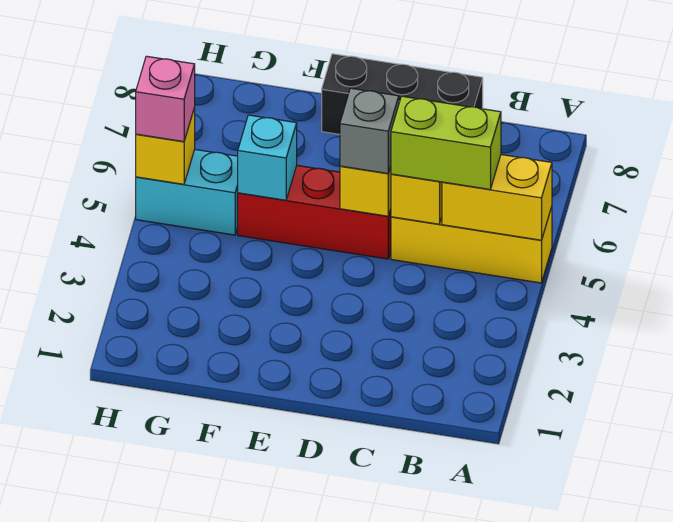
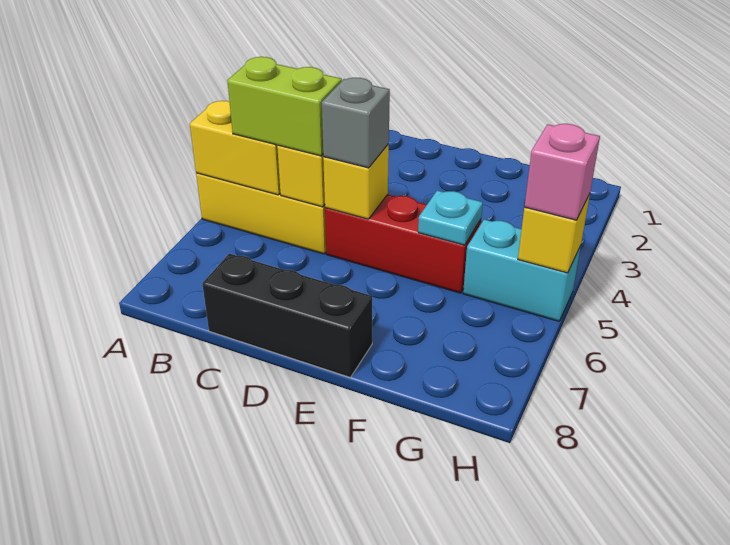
cyan brick F5 level 2 -> cyan plate F5 level 2

